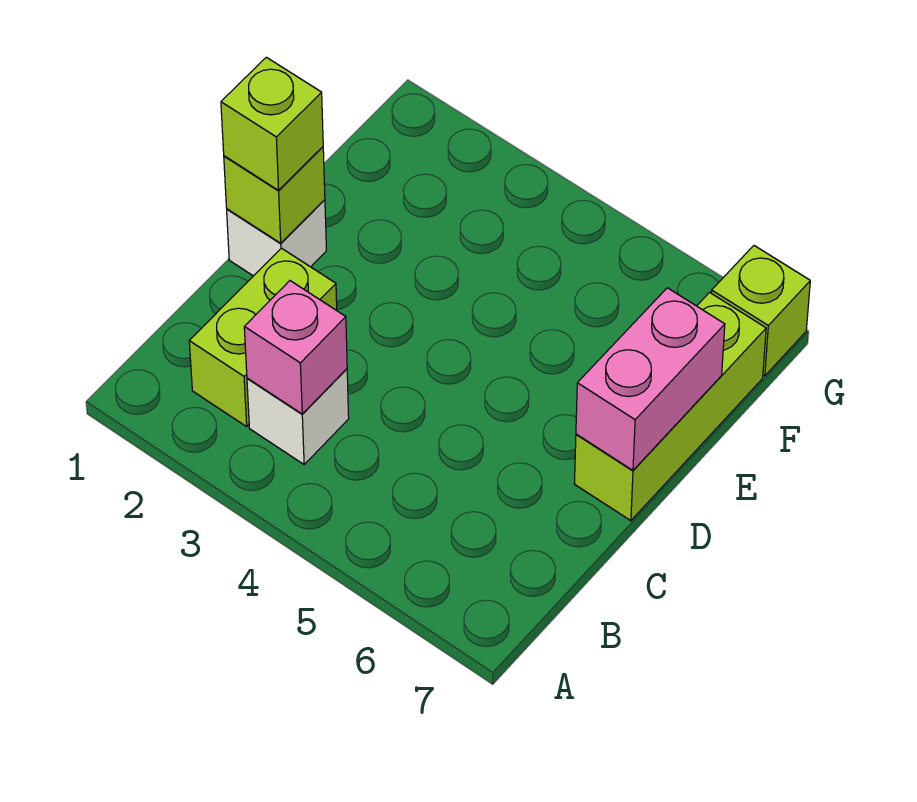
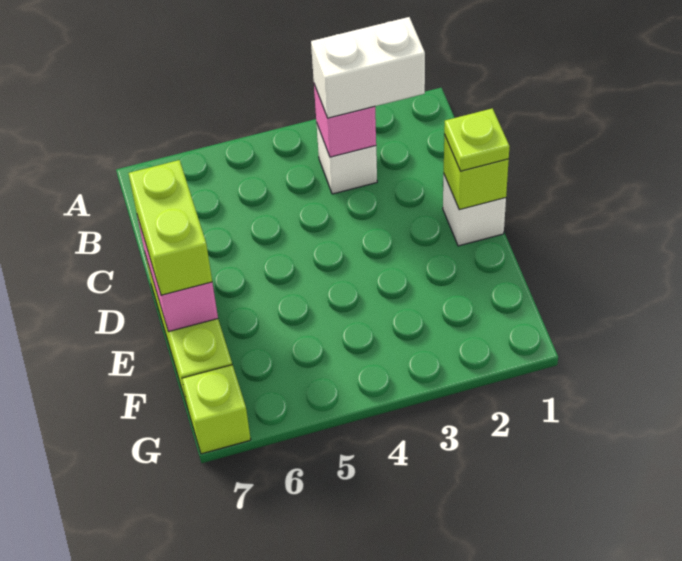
lime brick B2:C2 level 1 -> lime brick D7:E7 level 3
none -> white brick B2:B3 level 3
lime brick D1 level 3 -> lime plate D1 level 3

